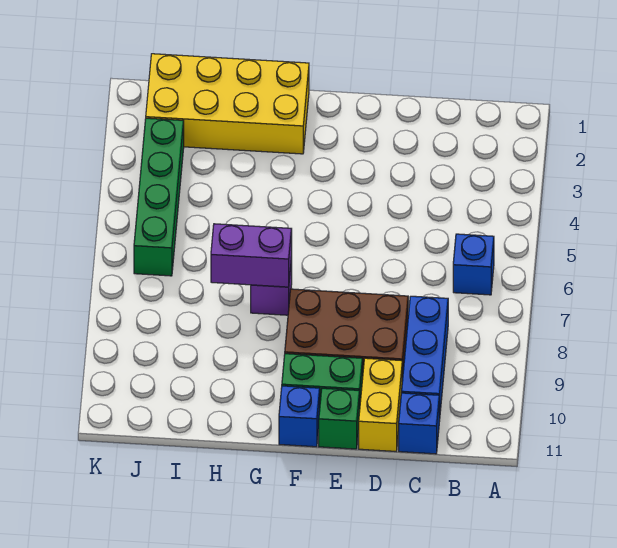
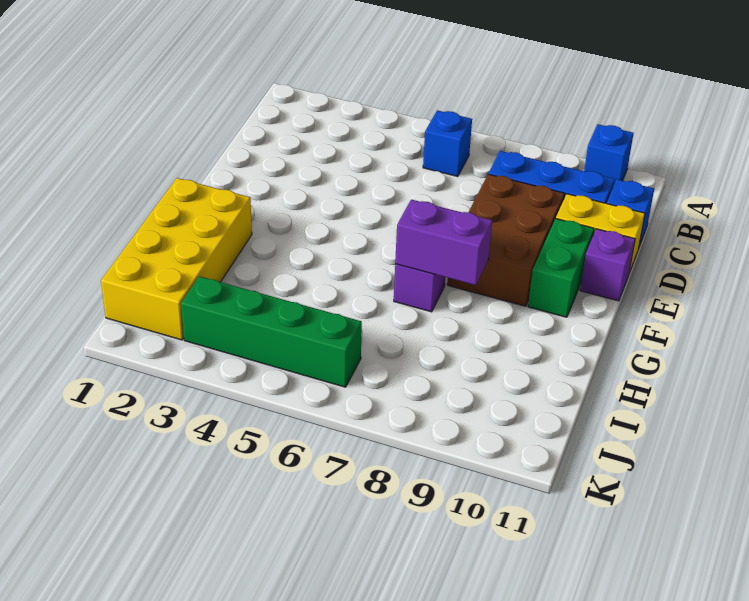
green brick E11 level 1 -> purple brick E11 level 1
blue brick F11 level 1 -> blue brick A10 level 1
purple brick G7:H7 level 2 -> purple brick G7:G8 level 2

